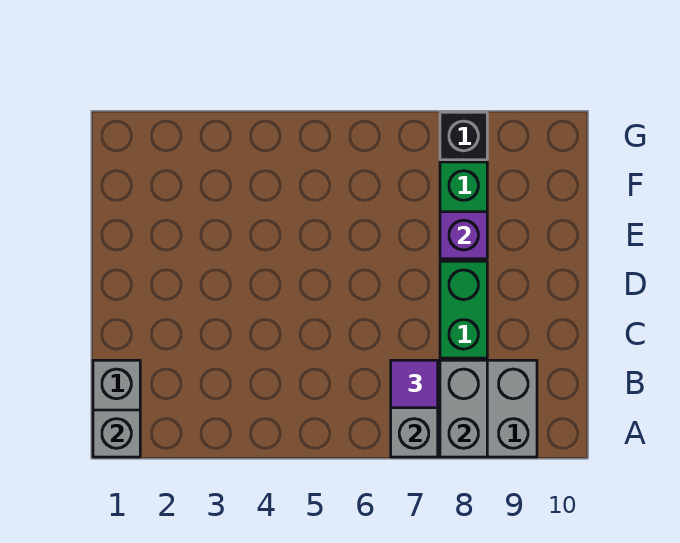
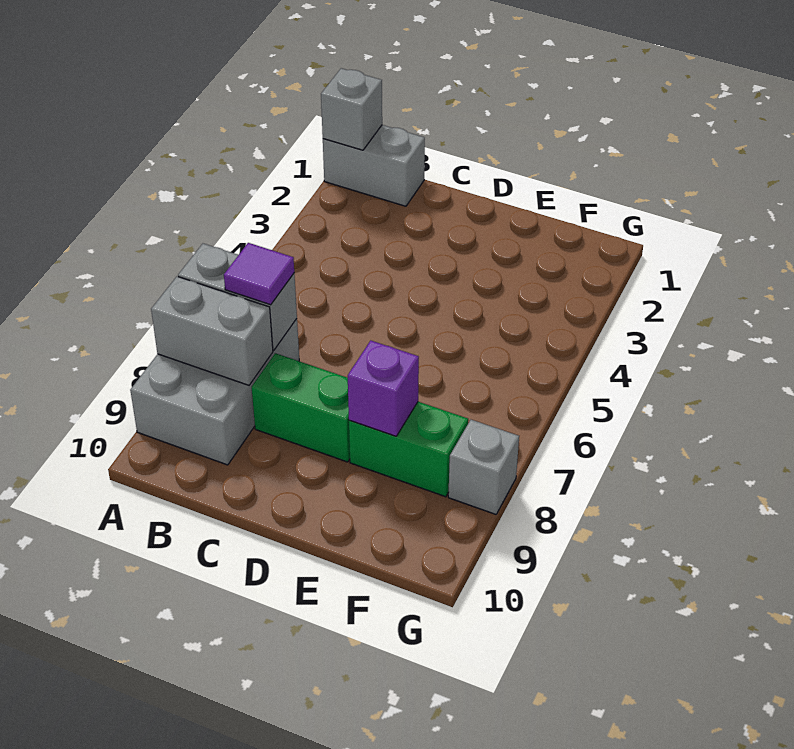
black brick G8 level 1 -> grey brick G8 level 1

